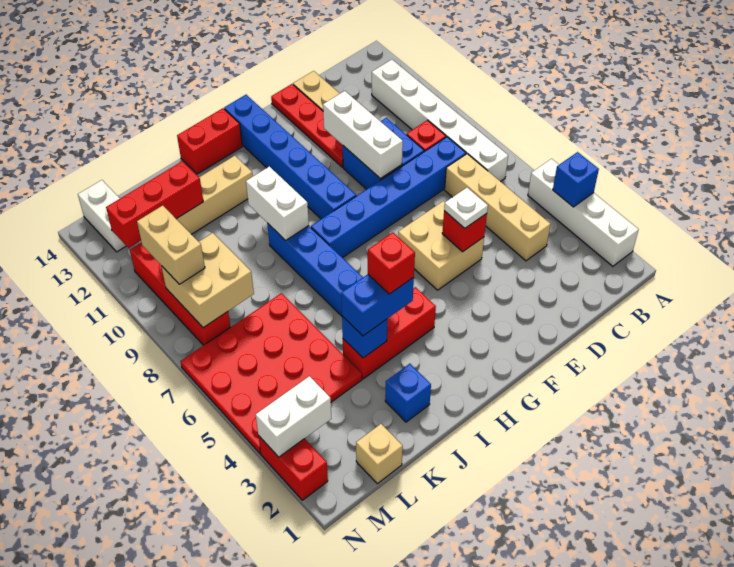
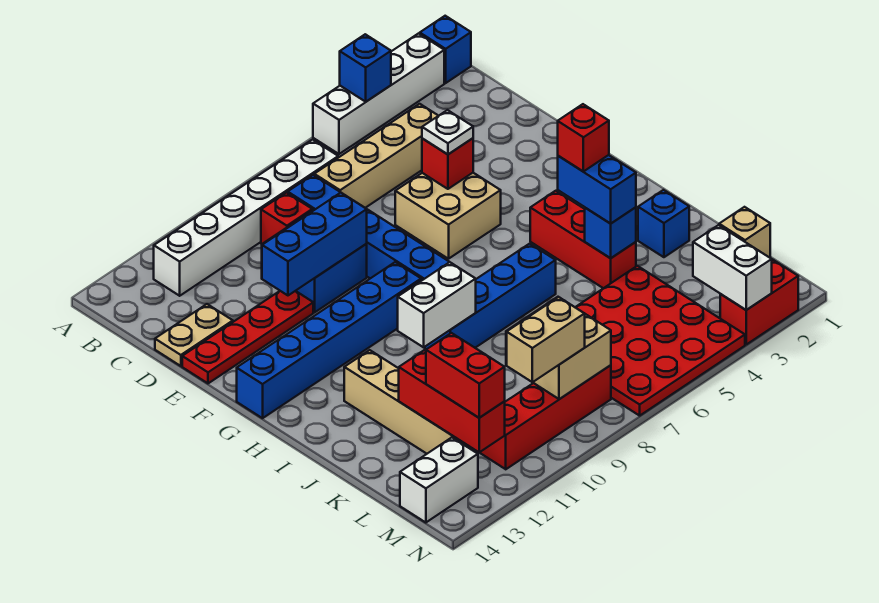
none -> blue brick A1 level 1
white brick E9:E11 level 2 -> blue brick E9:E11 level 2
red brick H14:I14 level 1 -> red brick L12:M12 level 3

